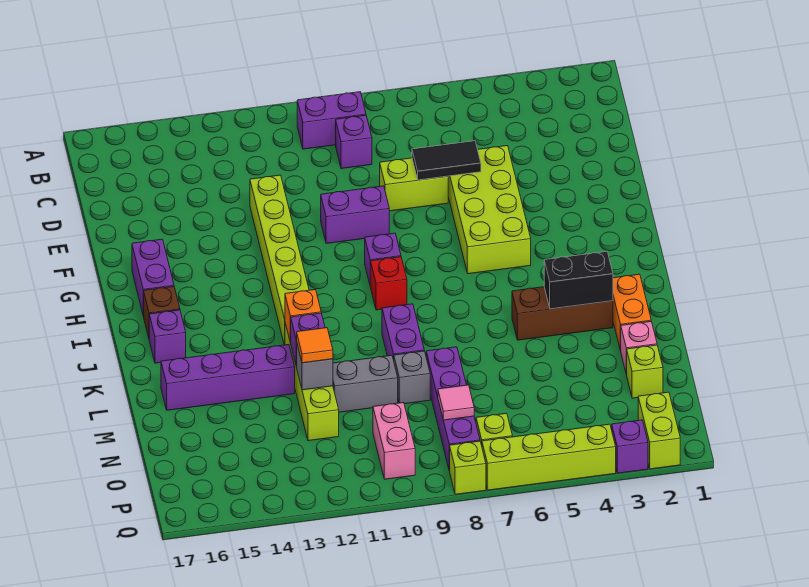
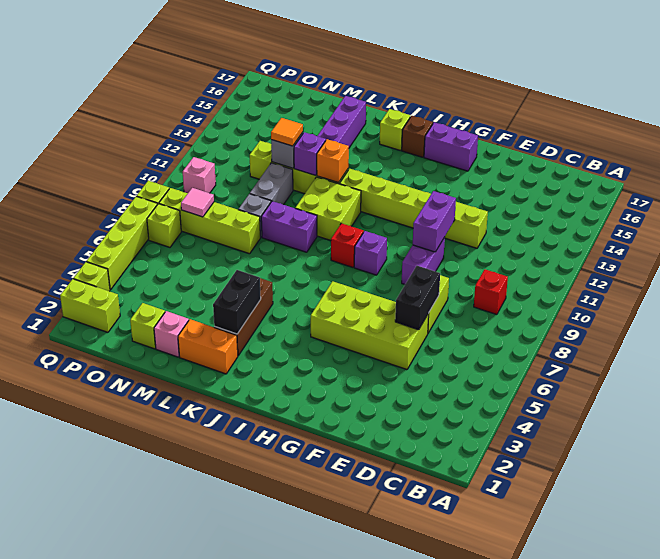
purple brick B9:B10 level 1 -> purple brick F10:F11 level 2
purple brick C9 level 1 -> red brick C9 level 1
black tile E6:E7 level 2 -> black brick E6:E7 level 2
none -> lime brick J10:K11 level 1
purple brick J16 level 1 -> lime brick J16 level 1
purple brick M8:P8 level 1 -> lime brick M8:P8 level 1
pink brick O10:P10 level 1 -> pink brick P10 level 1
purple brick Q3 level 1 -> lime brick Q3 level 1

